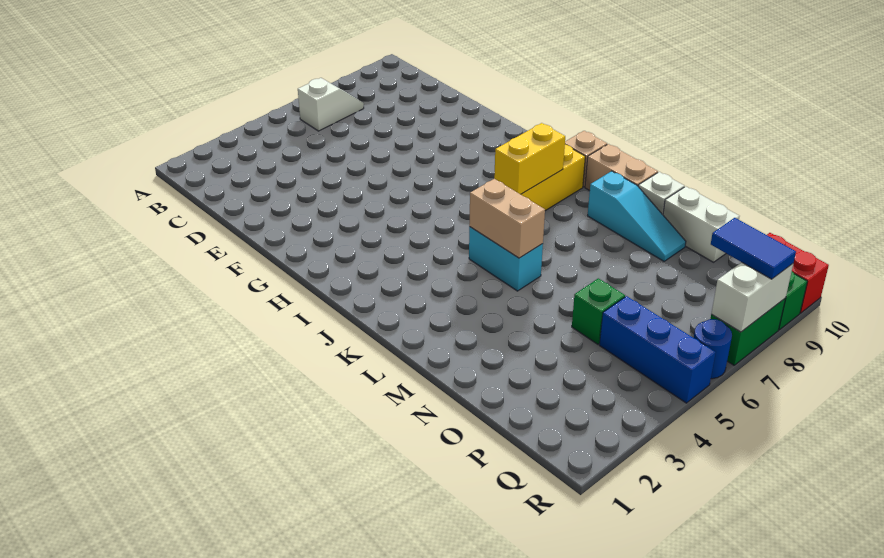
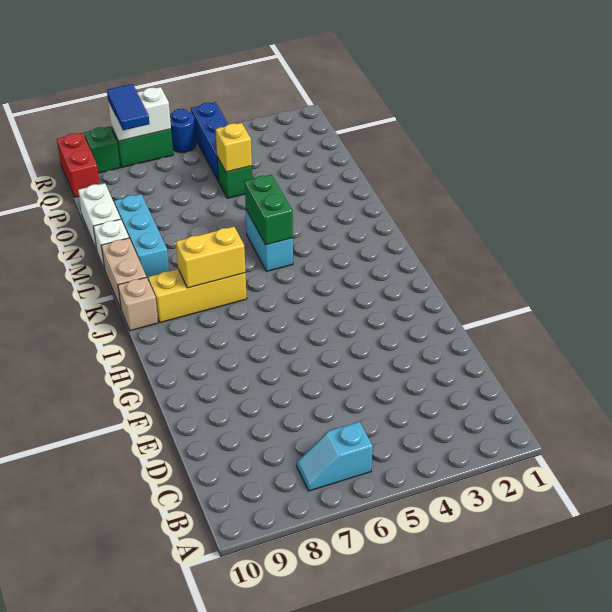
white slope B6:B7 level 1 top 6 -> cyan slope B6:B7 level 1 top 6
tan brick K5:L5 level 2 -> green brick K5:L5 level 2
cyan slope L9:N9 level 1 top L -> cyan brick L9:N9 level 1
none -> yellow brick O5 level 2

